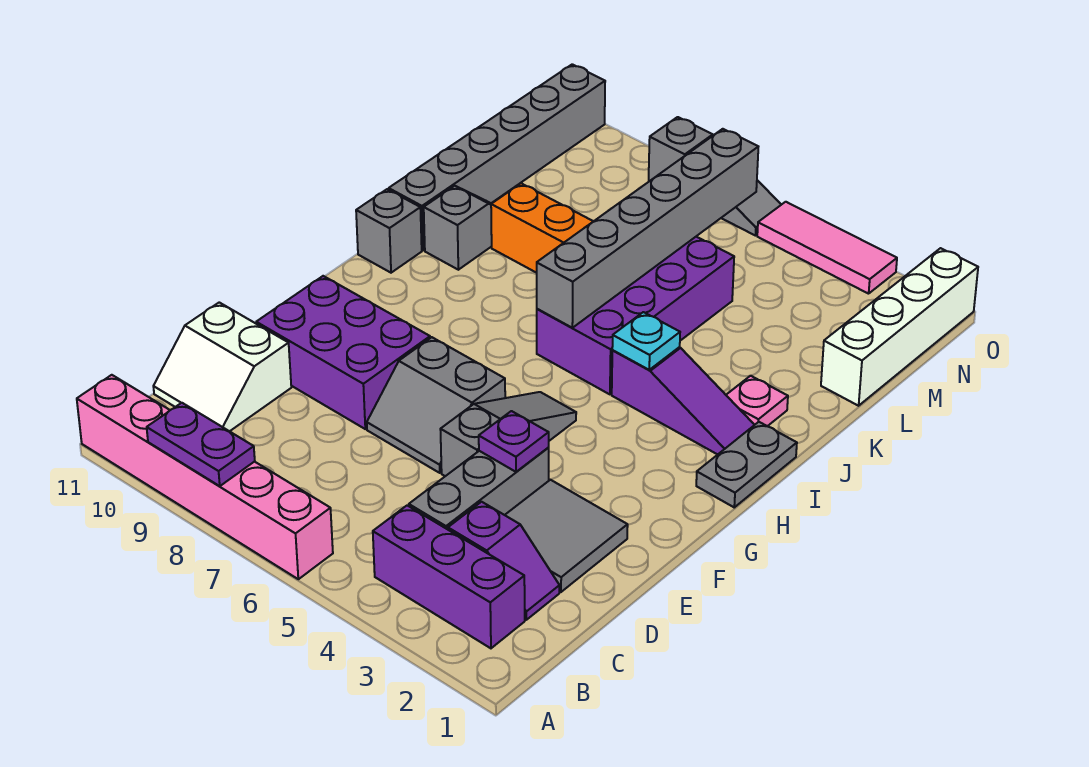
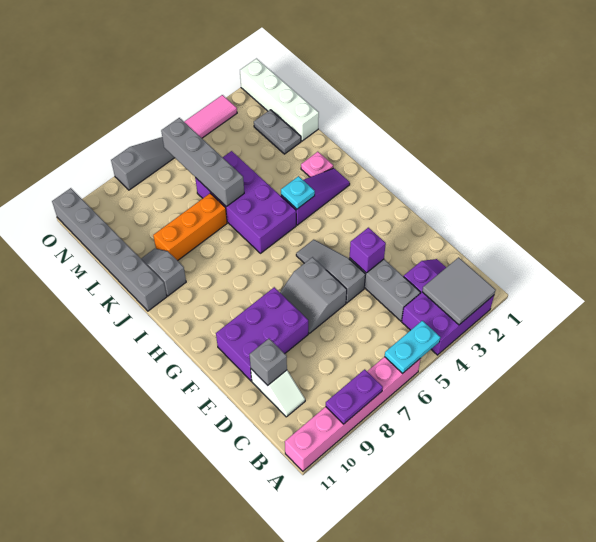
none -> cyan plate A5:A6 level 2
purple brick B2:B4 level 1 -> purple brick A2:B4 level 1
white slope C10:D11 level 1 top D -> white slope C10:D10 level 1 top D
grey tile D2:E3 level 1 -> grey tile A2:B3 level 2
purple plate E4 level 2 -> purple brick E4 level 2
grey slope E6:F7 level 1 top F -> grey slope E6:F7 level 1 top 6
grey plate H1:I1 level 1 -> grey plate L2:M2 level 1
grey brick I6:N6 level 2 -> grey brick K6:N6 level 2
grey brick I11 level 1 -> grey brick D10 level 2

